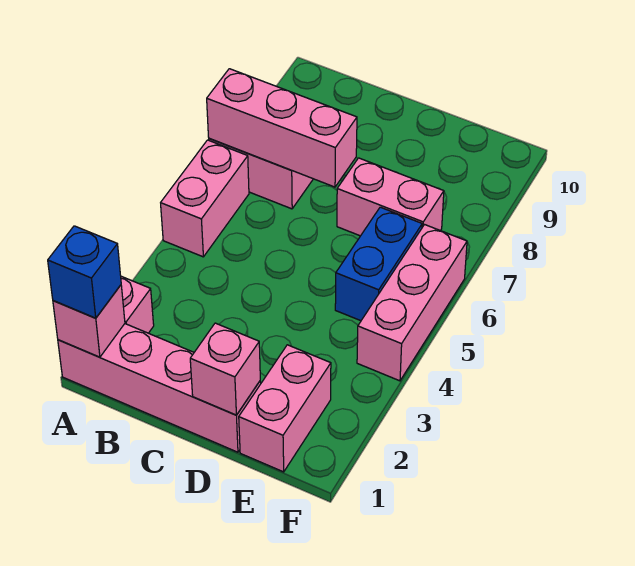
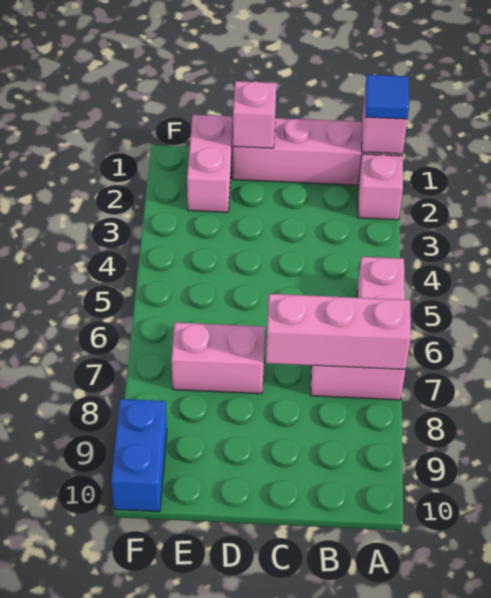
blue brick A1 level 3 -> blue tile A1 level 3
blue brick E5:E6 level 1 -> blue brick F9:F10 level 1
pink brick F4:F6 level 1 -> none

